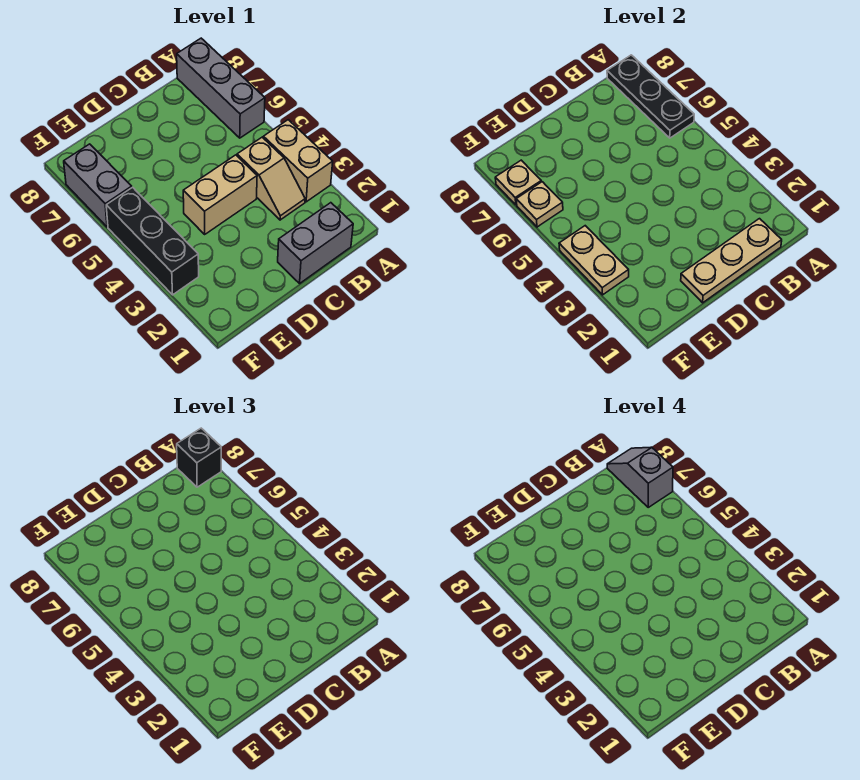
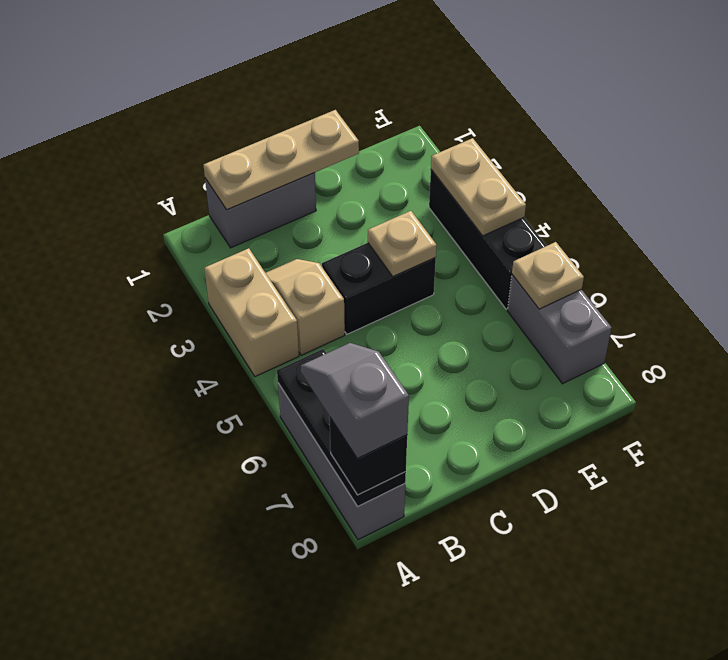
grey slope A7:A8 level 4 top 7 -> grey slope A7:A8 level 4 top 8
tan brick C4:D4 level 1 -> black brick C4:D4 level 1
tan plate F7 level 2 -> tan plate D4 level 2

